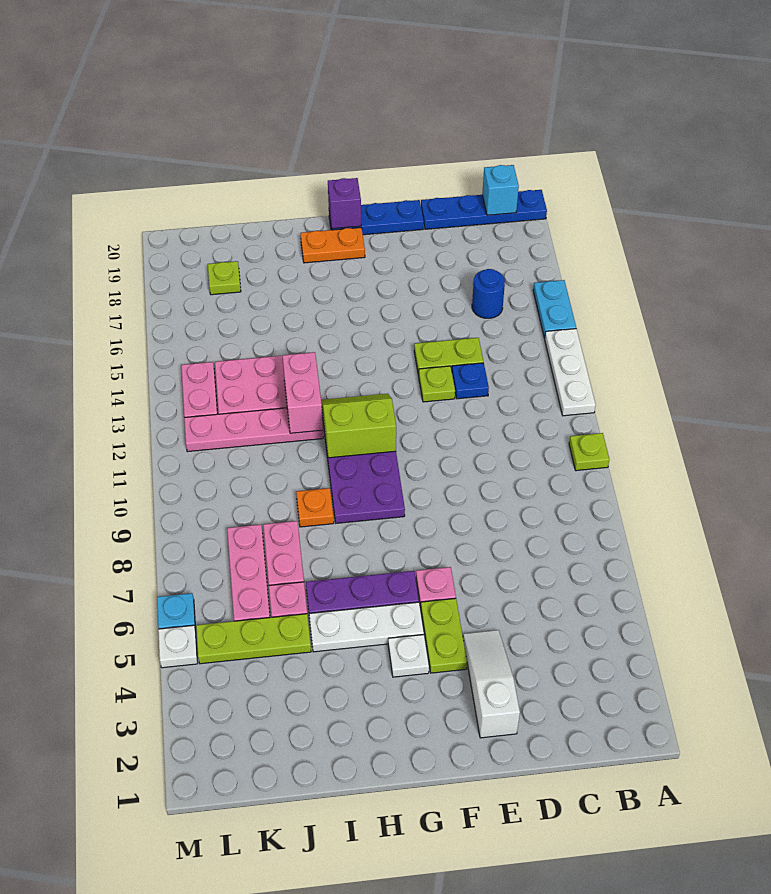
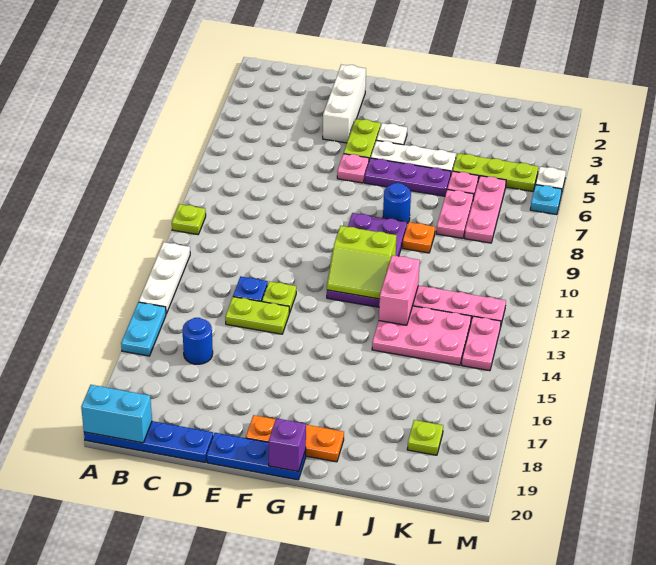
cyan brick B20 level 2 -> cyan brick A20:B20 level 2
white slope E2:E4 level 1 top 2 -> white brick E2:E4 level 1
orange plate G19:H19 level 1 -> orange plate F19:H19 level 1
none -> blue round brick H8 level 1

